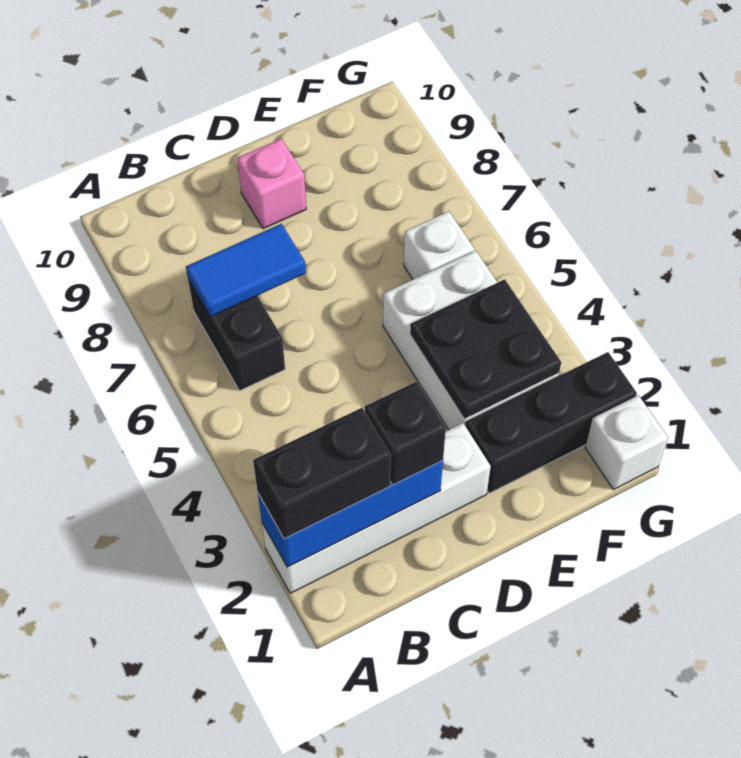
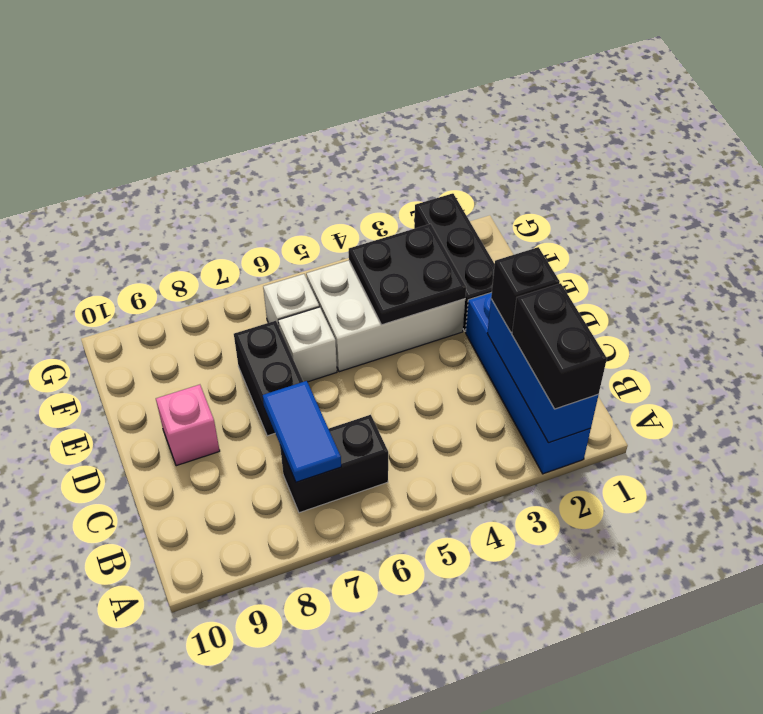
white brick A2:D2 level 1 -> blue brick A2:D2 level 1
none -> black brick D7:E7 level 1
white brick G1 level 1 -> white brick E6 level 1

